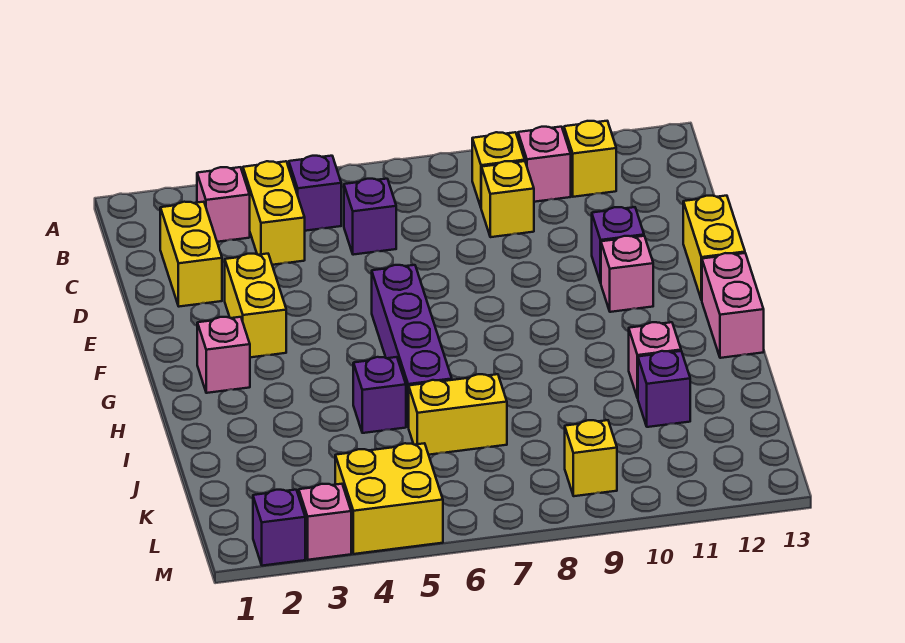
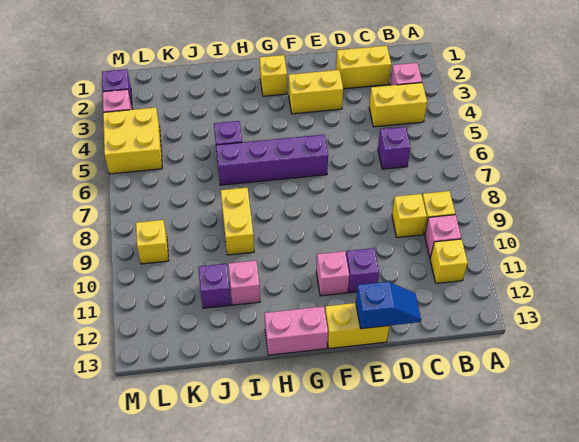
purple brick B5 level 1 -> none
none -> blue slope D13:E13 level 2 top E
pink brick G2 level 1 -> yellow brick G2 level 1
yellow brick J6:J7 level 1 -> yellow brick I8:I9 level 1

